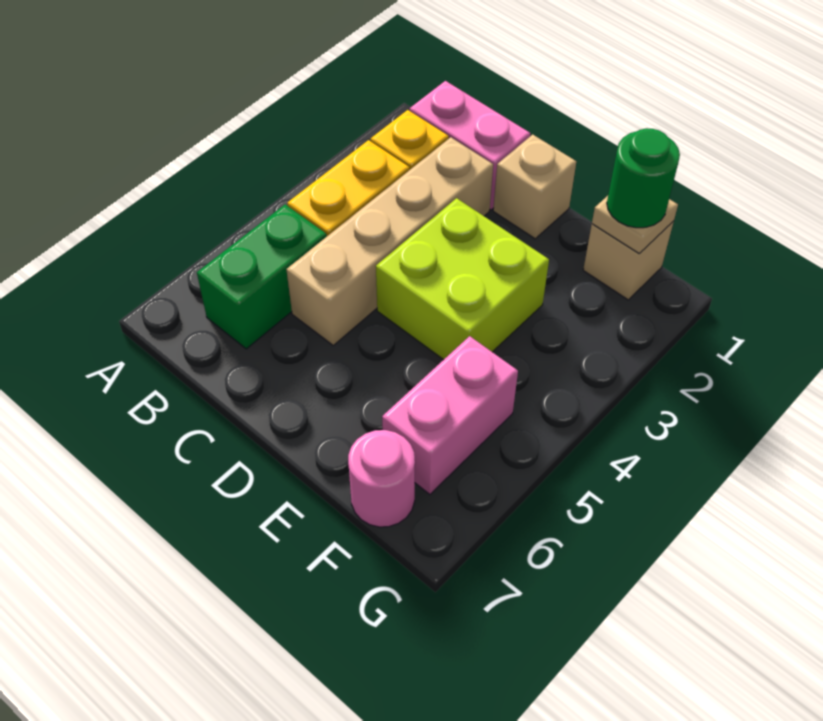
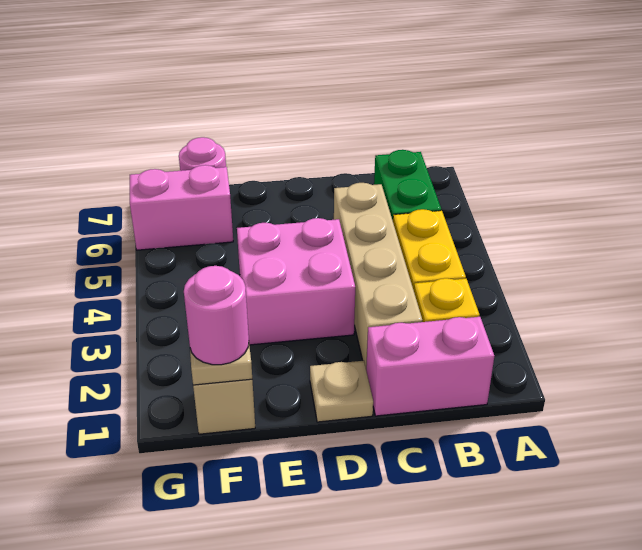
tan brick D1 level 1 -> tan plate D1 level 1
lime brick D3:E4 level 1 -> pink brick D3:E4 level 1
green round brick F1 level 3 -> pink round brick F1 level 3
pink brick F5:F6 level 1 -> pink brick F6:G6 level 1

